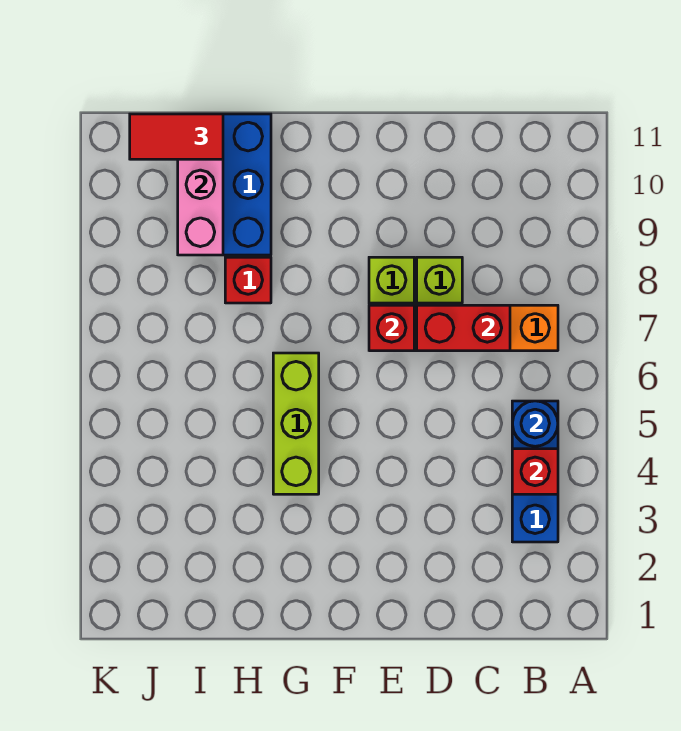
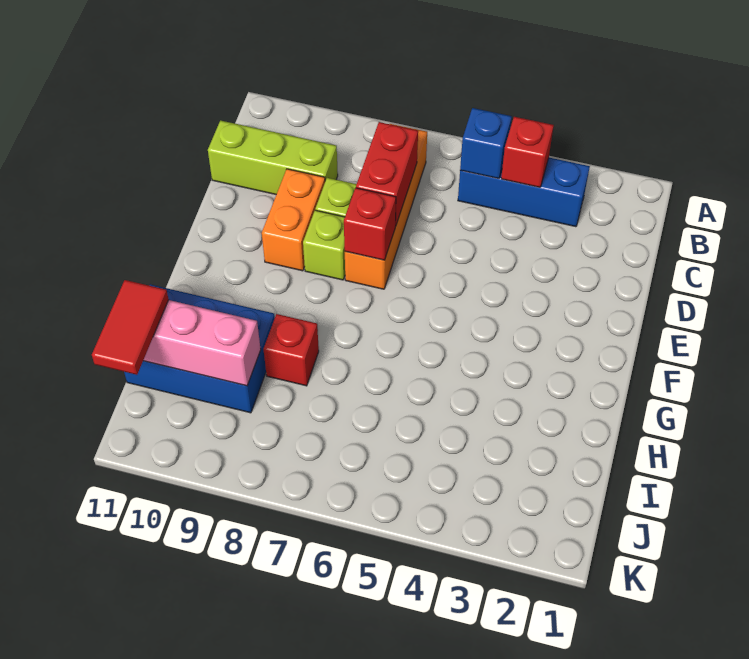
blue round brick B5 level 2 -> blue brick B5 level 2
none -> orange brick D9:E9 level 1
lime brick G4:G6 level 1 -> lime brick C9:C11 level 1

